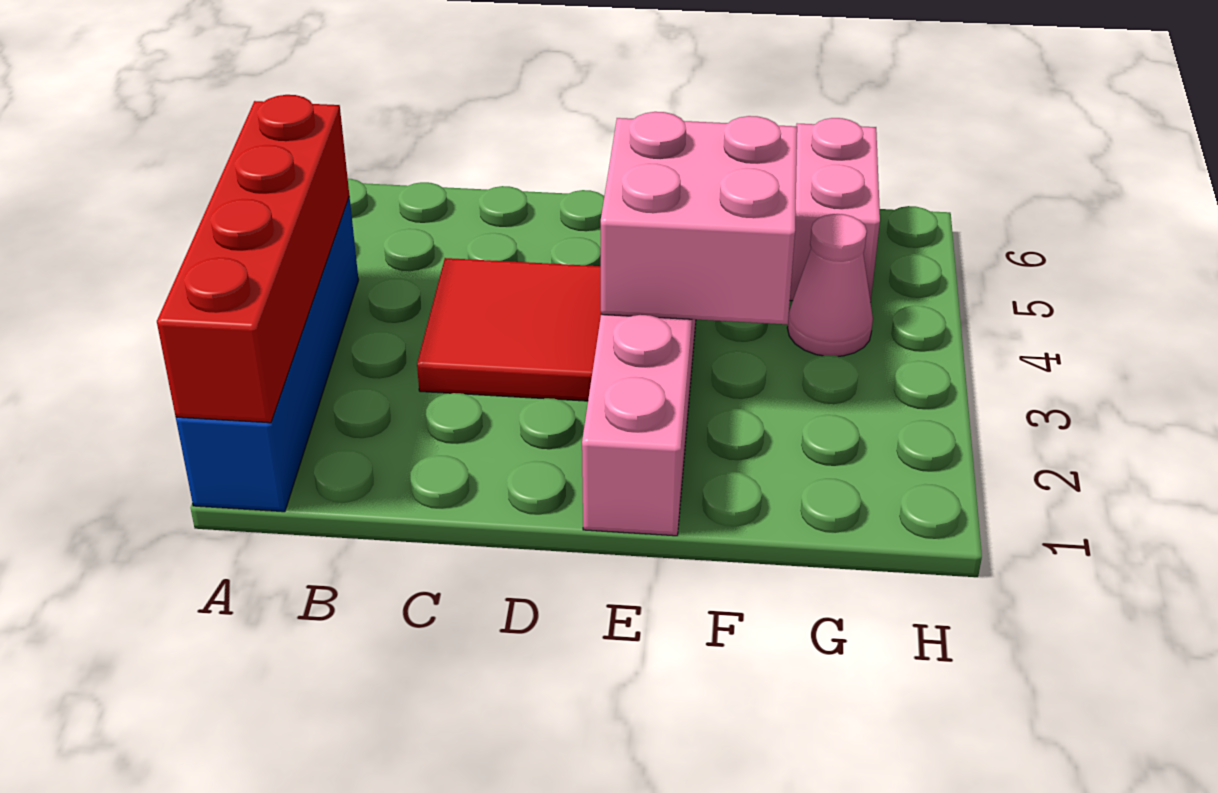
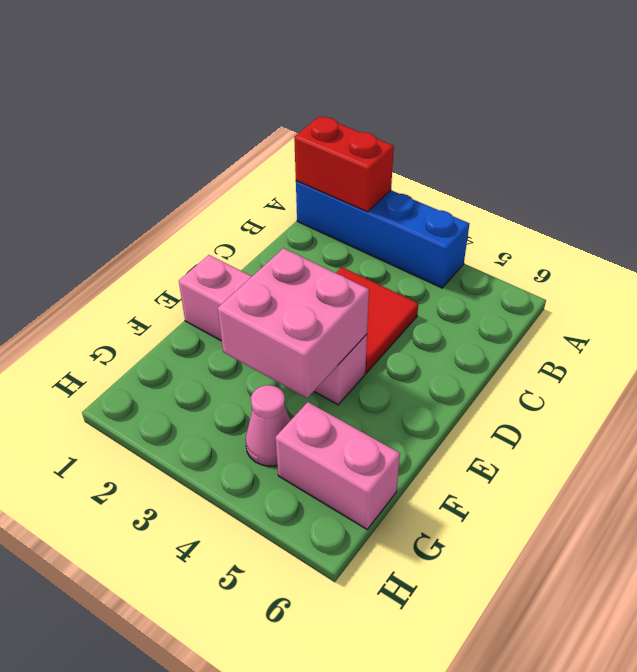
red brick A1:A4 level 2 -> red brick A1:A2 level 2

